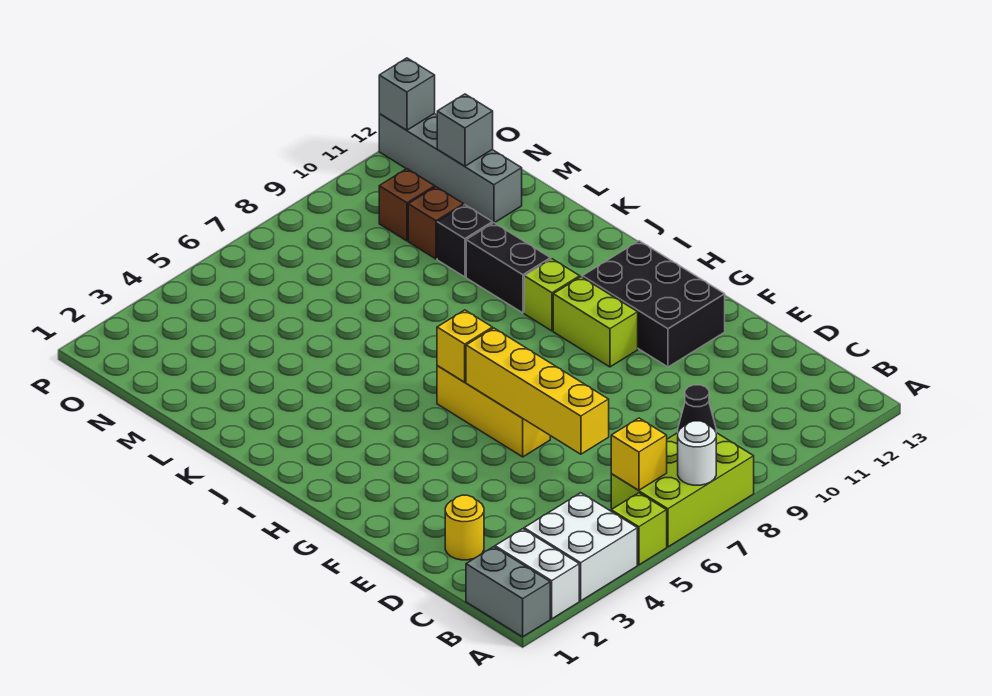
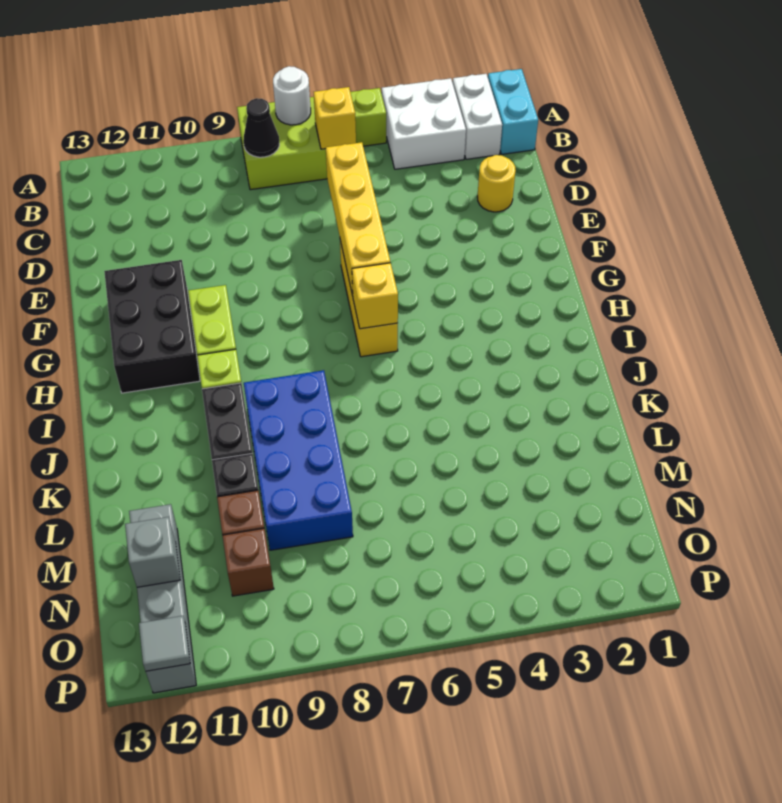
grey brick A1:B1 level 1 -> cyan brick A1:B1 level 1
none -> blue brick J8:M9 level 1
grey brick P12 level 2 -> grey tile P12 level 2

